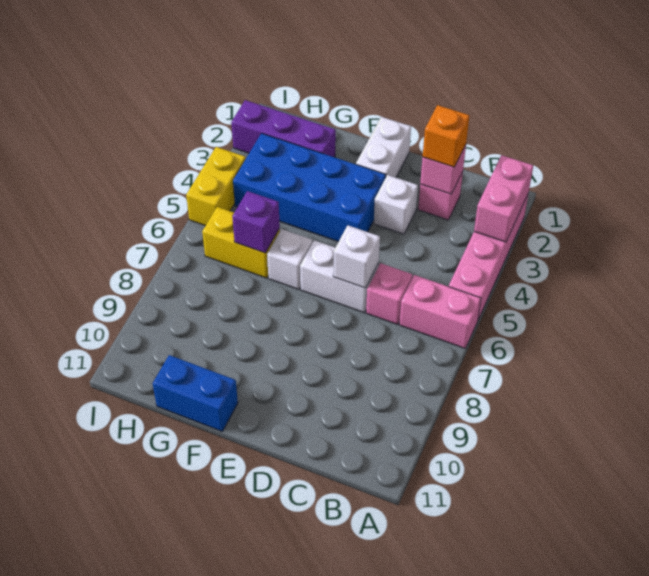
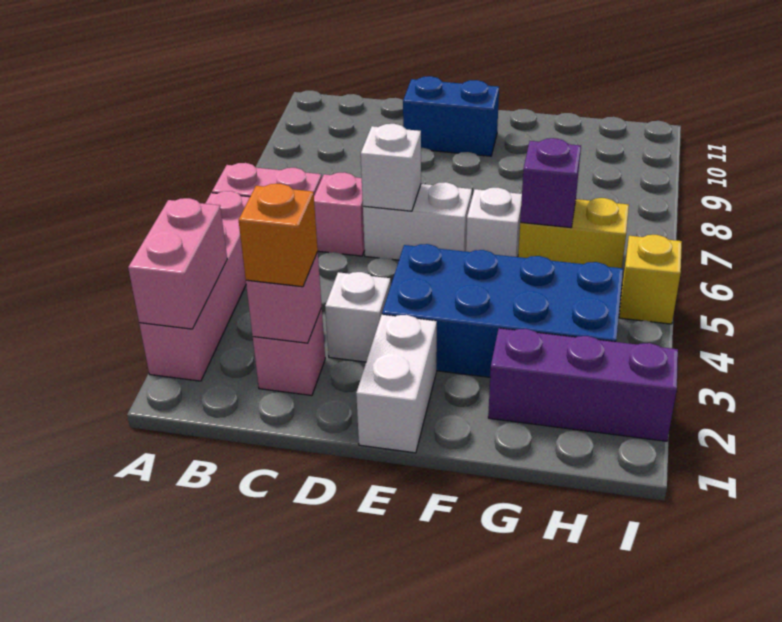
blue brick F11:G11 level 1 -> blue brick D10:E10 level 1
yellow brick I4:I5 level 1 -> yellow brick I5 level 1

